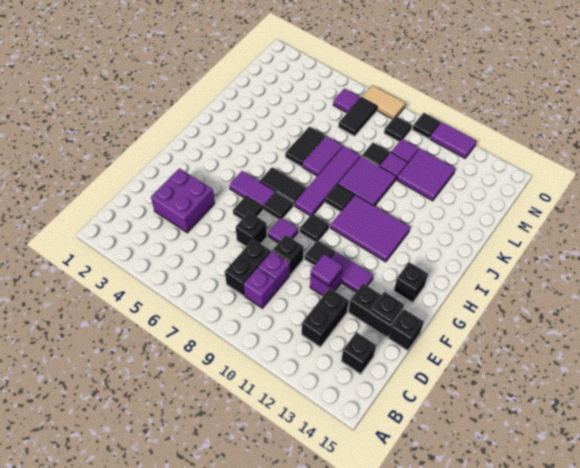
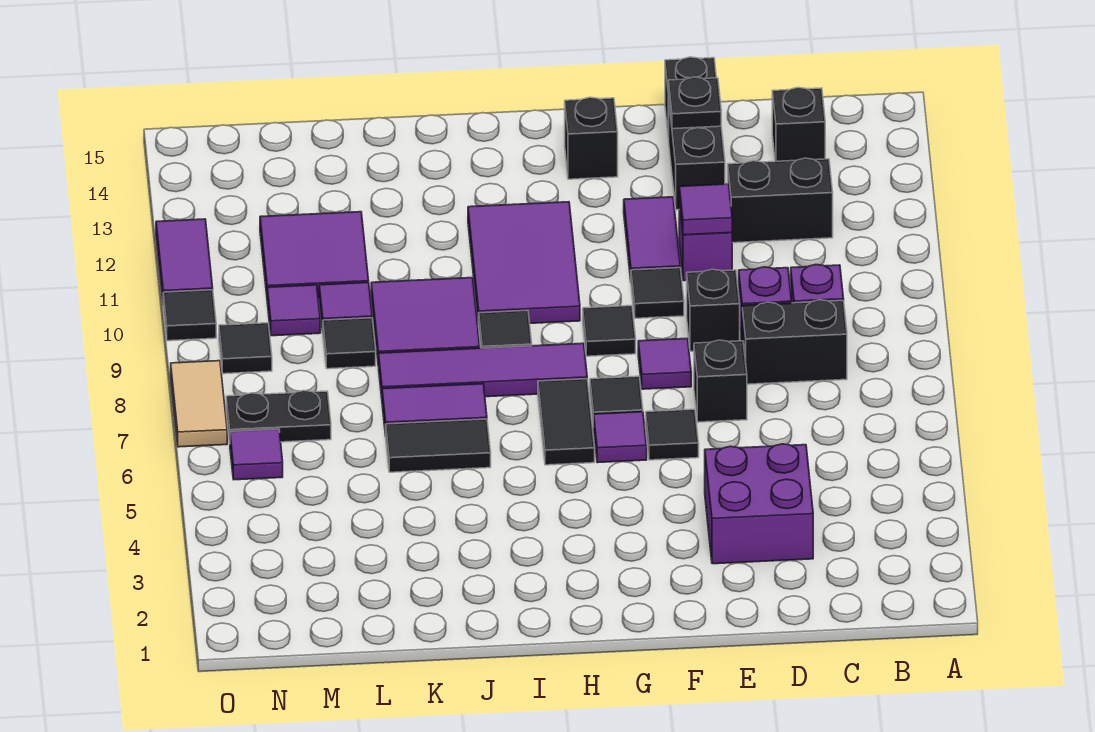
purple tile G5:G6 level 1 -> purple tile G6 level 1
black tile M7:N7 level 1 -> black plate M7:N7 level 1

